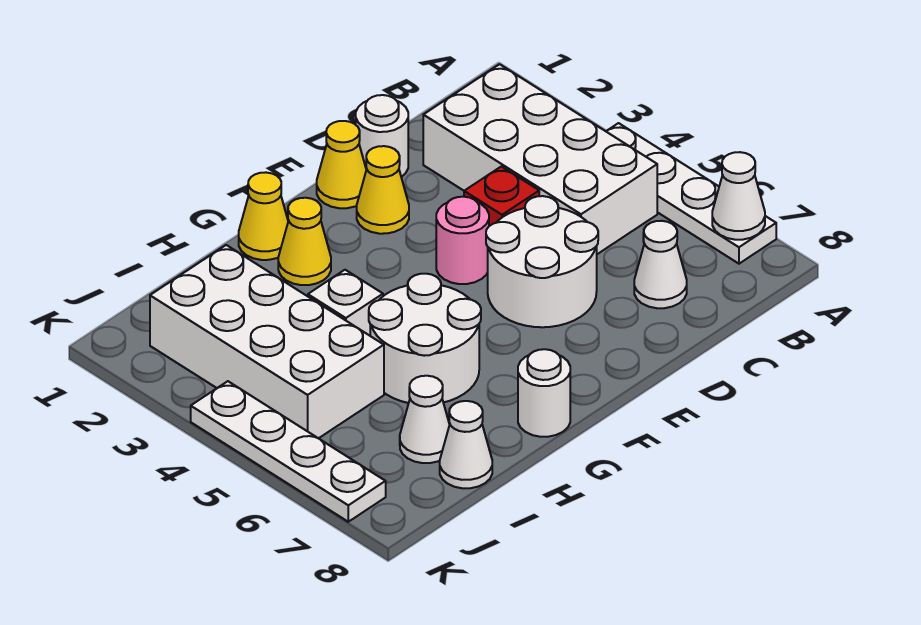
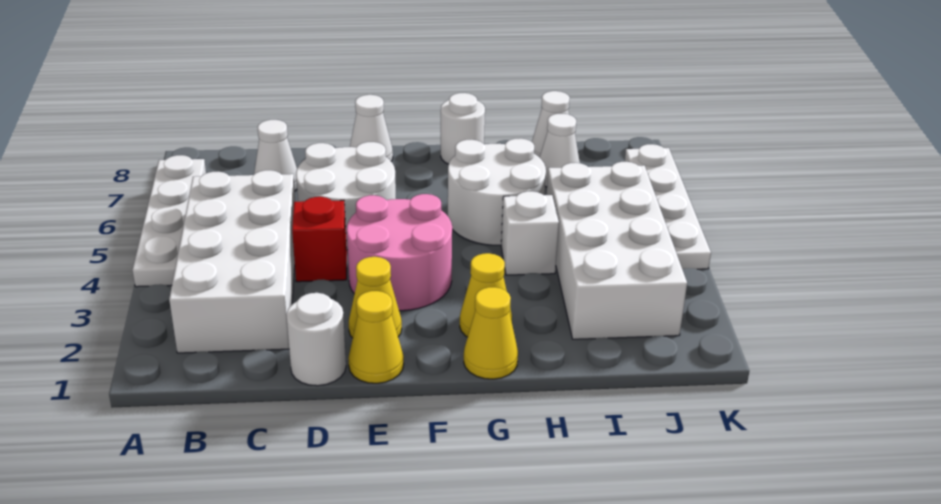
white cone A7 level 2 -> white cone E8 level 1
pink round brick E4 level 1 -> pink round brick E3:F4 level 1

